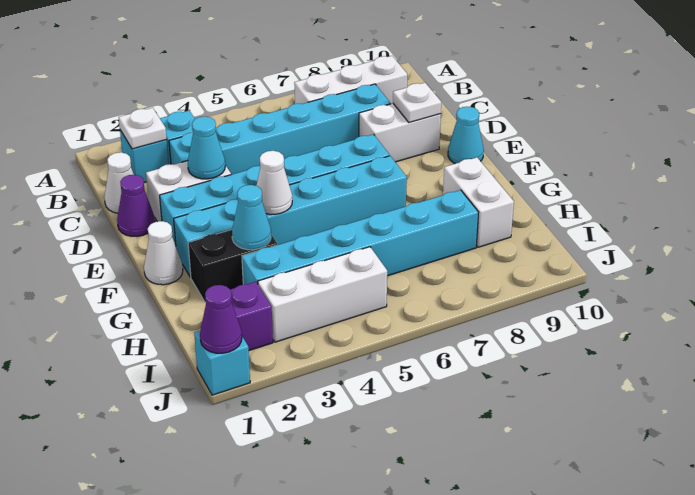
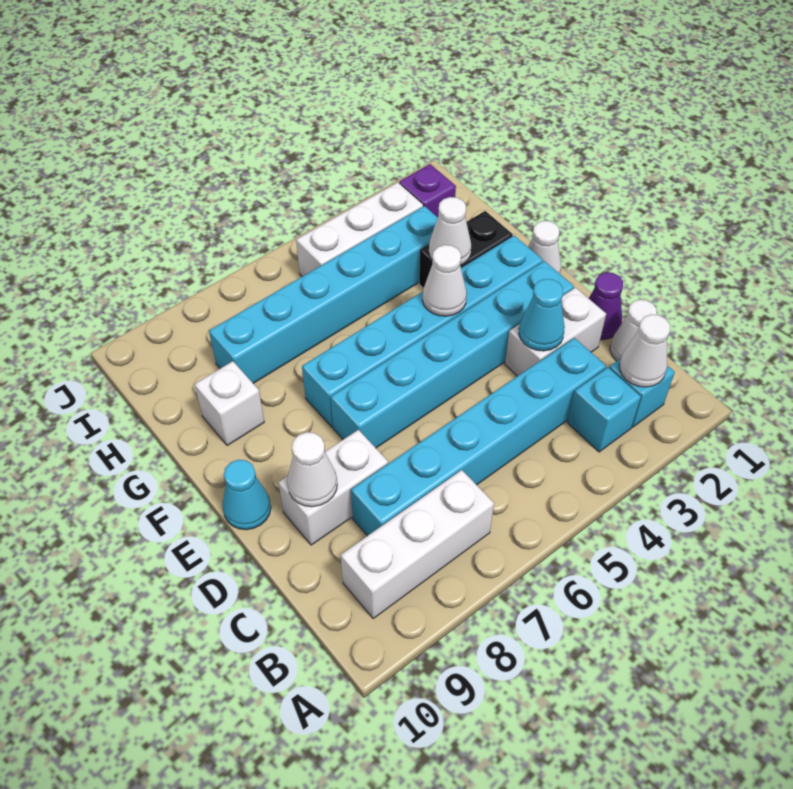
white plate B2 level 2 -> white cone B2 level 2
white plate D9 level 2 -> white cone D9 level 2
cyan cone G3 level 2 -> white cone G3 level 2
white brick G9:H9 level 1 -> white brick G9 level 1
cyan brick J1 level 1 -> none
purple cone J1 level 2 -> none

